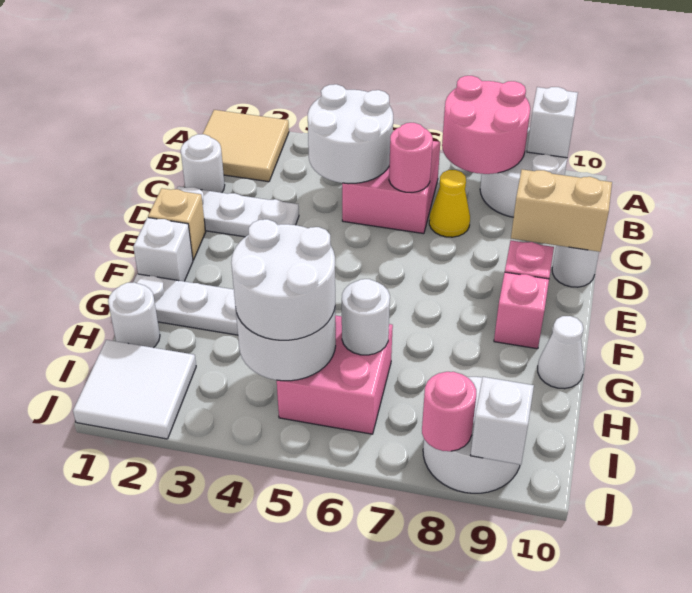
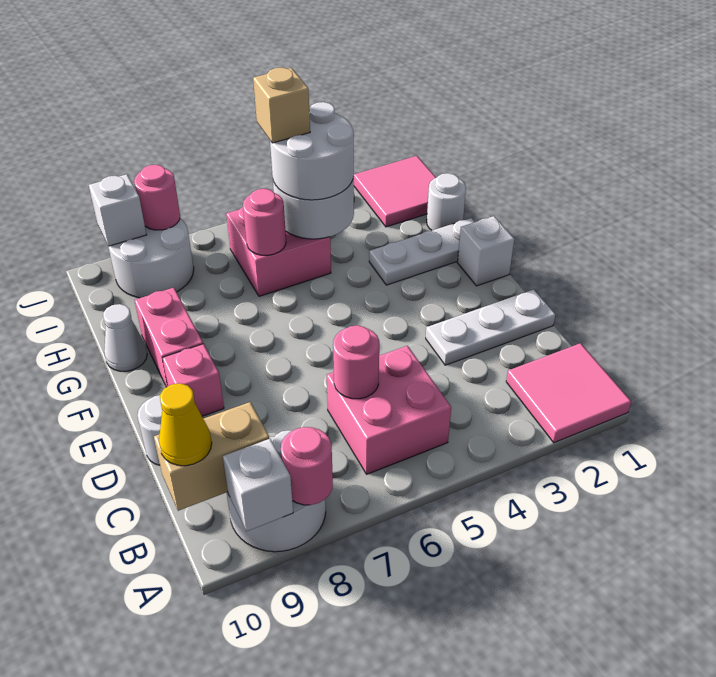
tan tile A1:B2 level 1 -> pink tile A1:B2 level 1
pink round brick A7:B8 level 2 -> pink round brick A8 level 2
white round brick B4:C5 level 2 -> none
white round brick C1 level 1 -> none
yellow cone C7 level 1 -> yellow cone B10 level 3
tan brick D9:D10 level 2 -> tan brick B9:B10 level 2
tan brick E1 level 1 -> tan brick I5 level 4
pink brick F9 level 1 -> pink brick F9:G9 level 1
white round brick H6 level 2 -> pink round brick H6 level 2
white tile I1:J2 level 1 -> pink tile I1:J2 level 1

